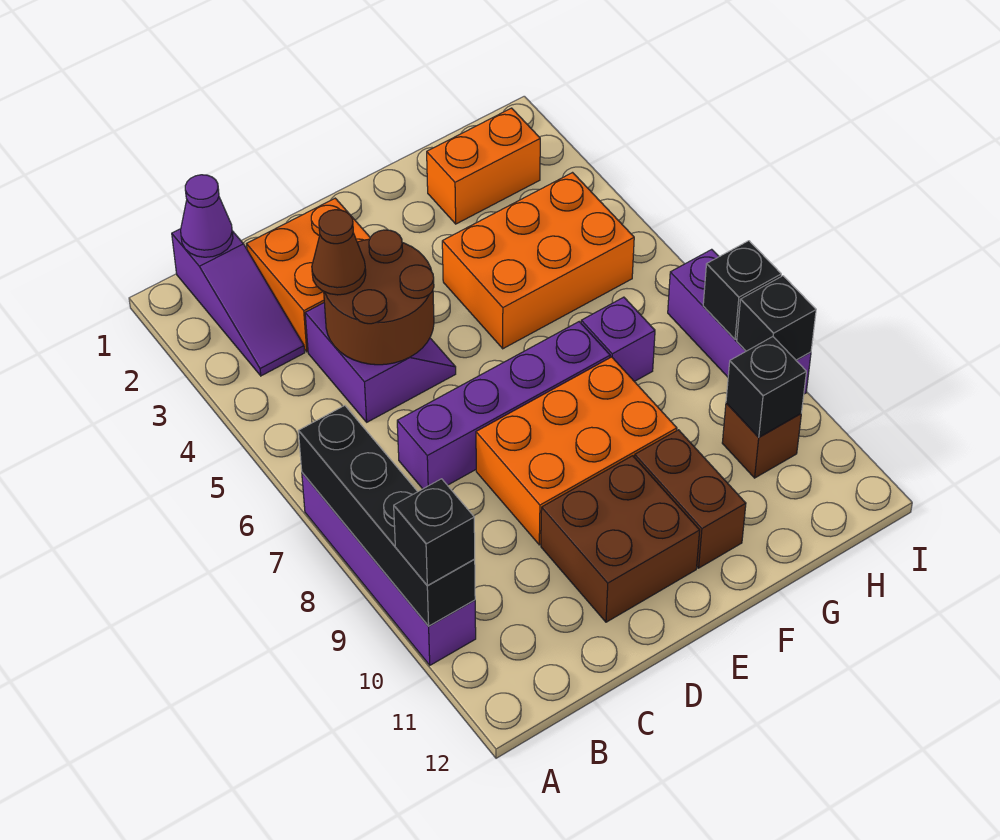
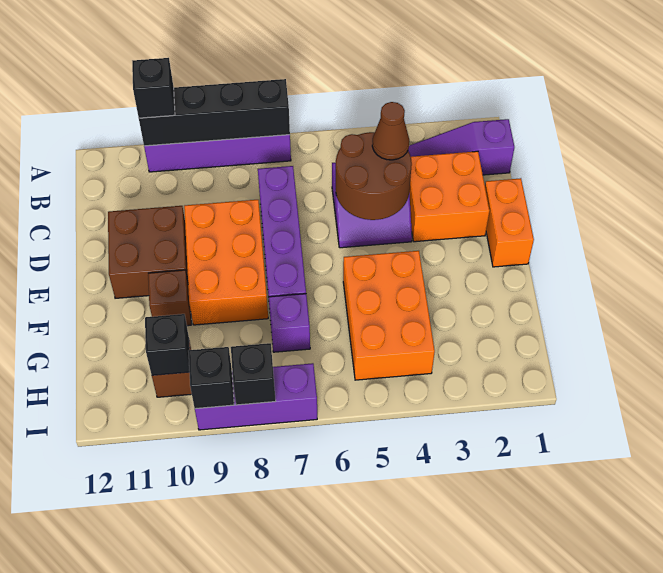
purple cone B1 level 2 -> none
brown brick F10:F11 level 1 -> brown brick F10 level 1
orange brick G2:H2 level 1 -> orange brick D1:E1 level 1

